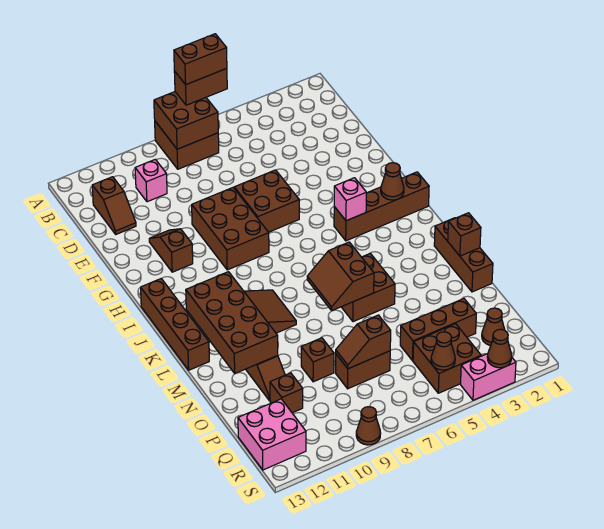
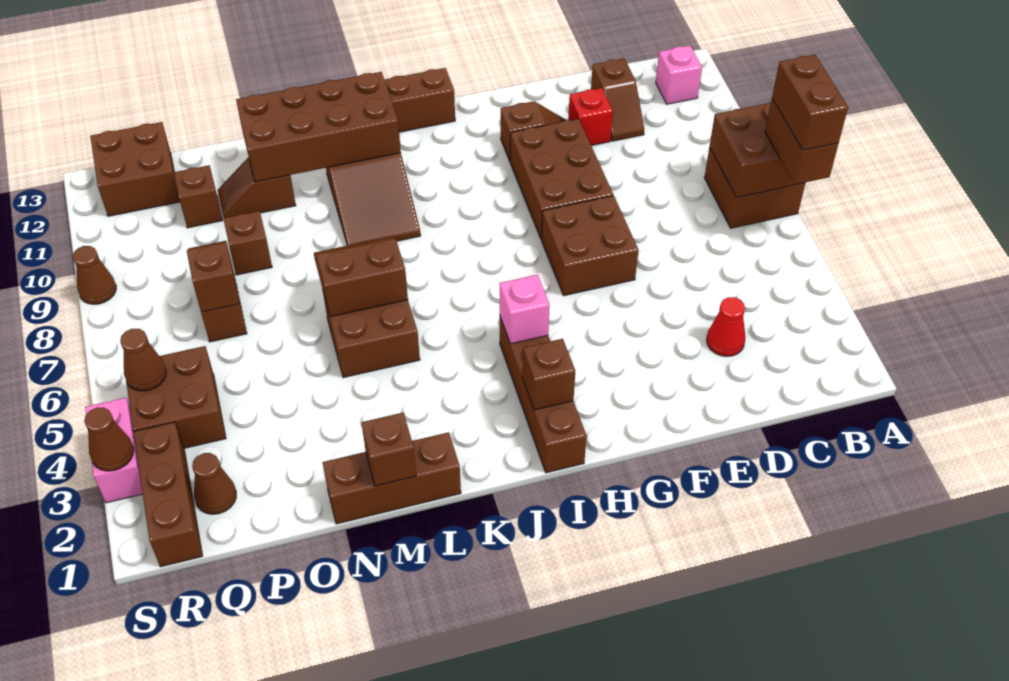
pink brick C10 level 1 -> pink brick B12 level 1
brown slope C12:D12 level 1 top C -> brown slope D11:D12 level 1 top 12
none -> red cone D3 level 1
none -> red brick E11 level 1
brown brick F8:H9 level 1 -> brown brick F8:G10 level 1
brown cone I2 level 2 -> brown brick I2 level 2
brown brick P3:P5 level 1 -> brown brick R1:R3 level 1
pink brick Q12:R13 level 1 -> brown brick Q12:R13 level 1

